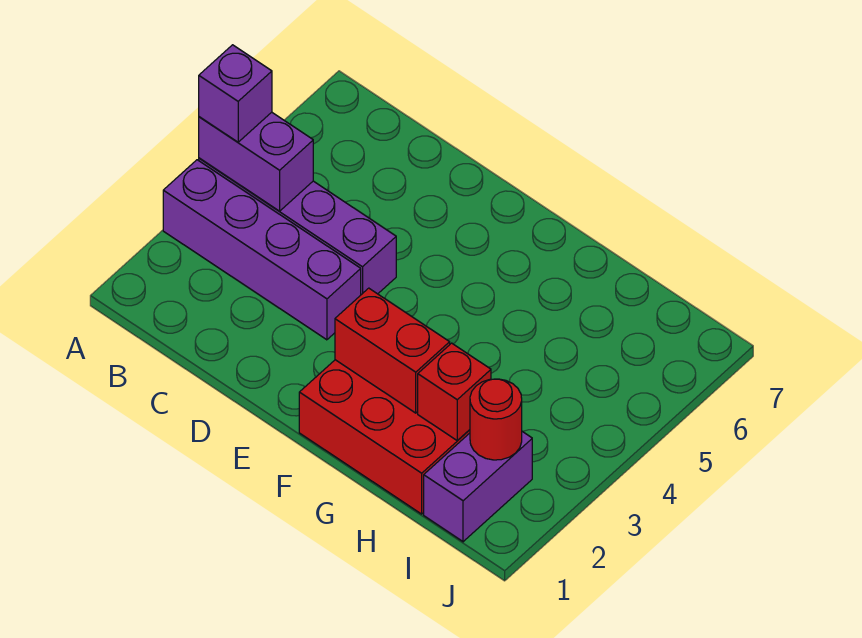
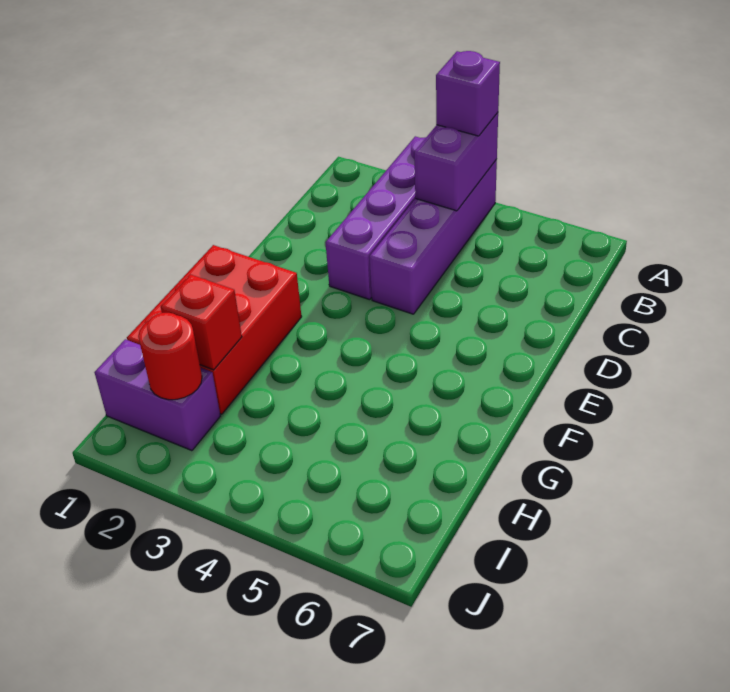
red brick F2:G2 level 2 -> none

